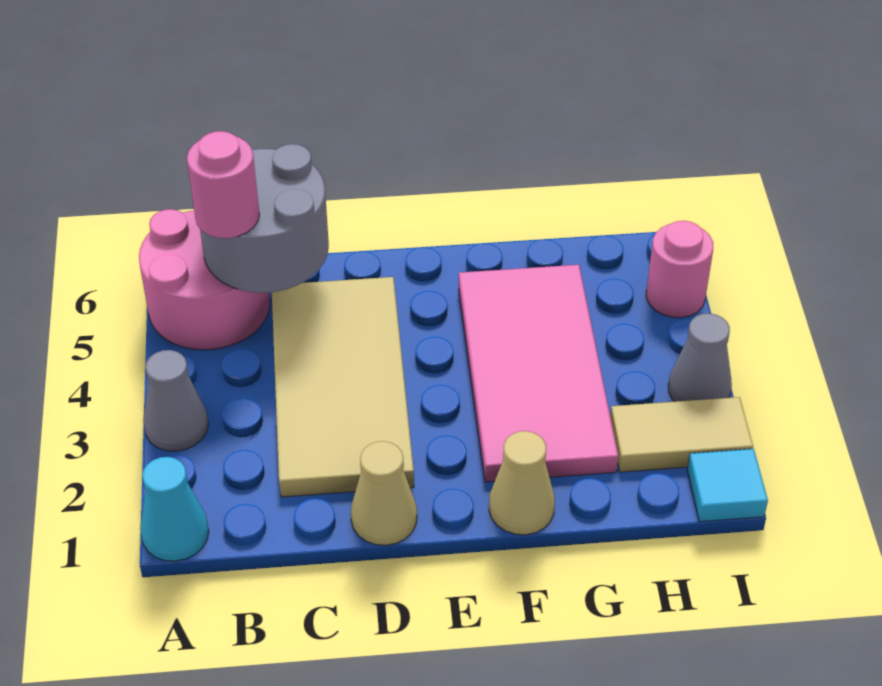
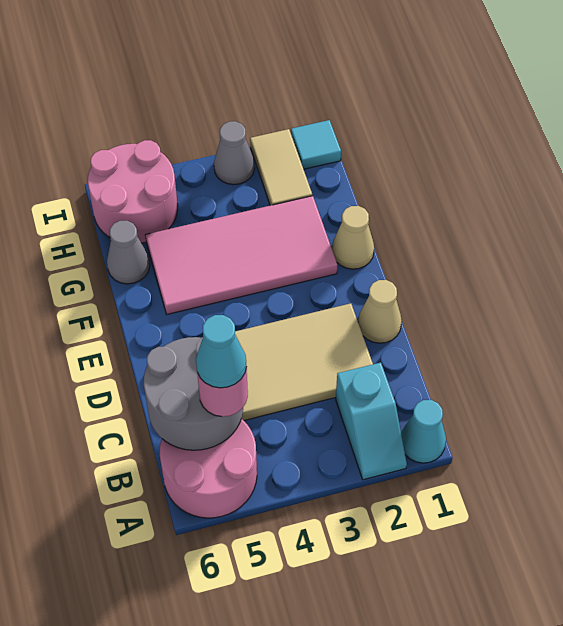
none -> cyan slope A2:B2 level 1 top B
grey cone A3 level 1 -> grey cone G6 level 1
none -> cyan cone B5 level 4
pink round brick I5 level 1 -> pink round brick H5:I6 level 1

